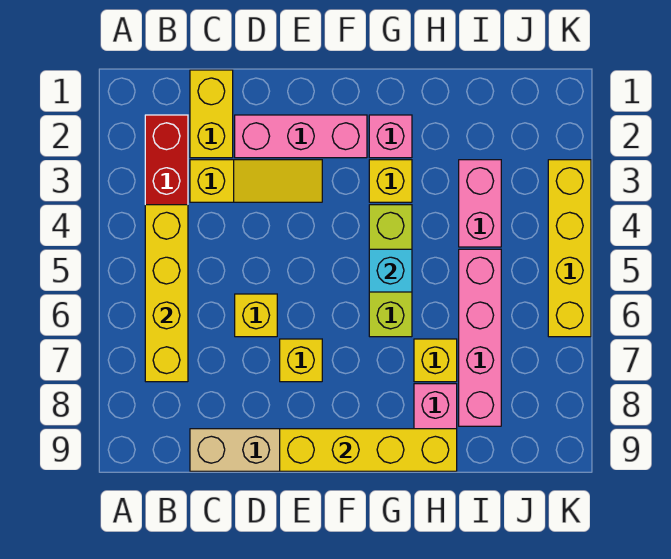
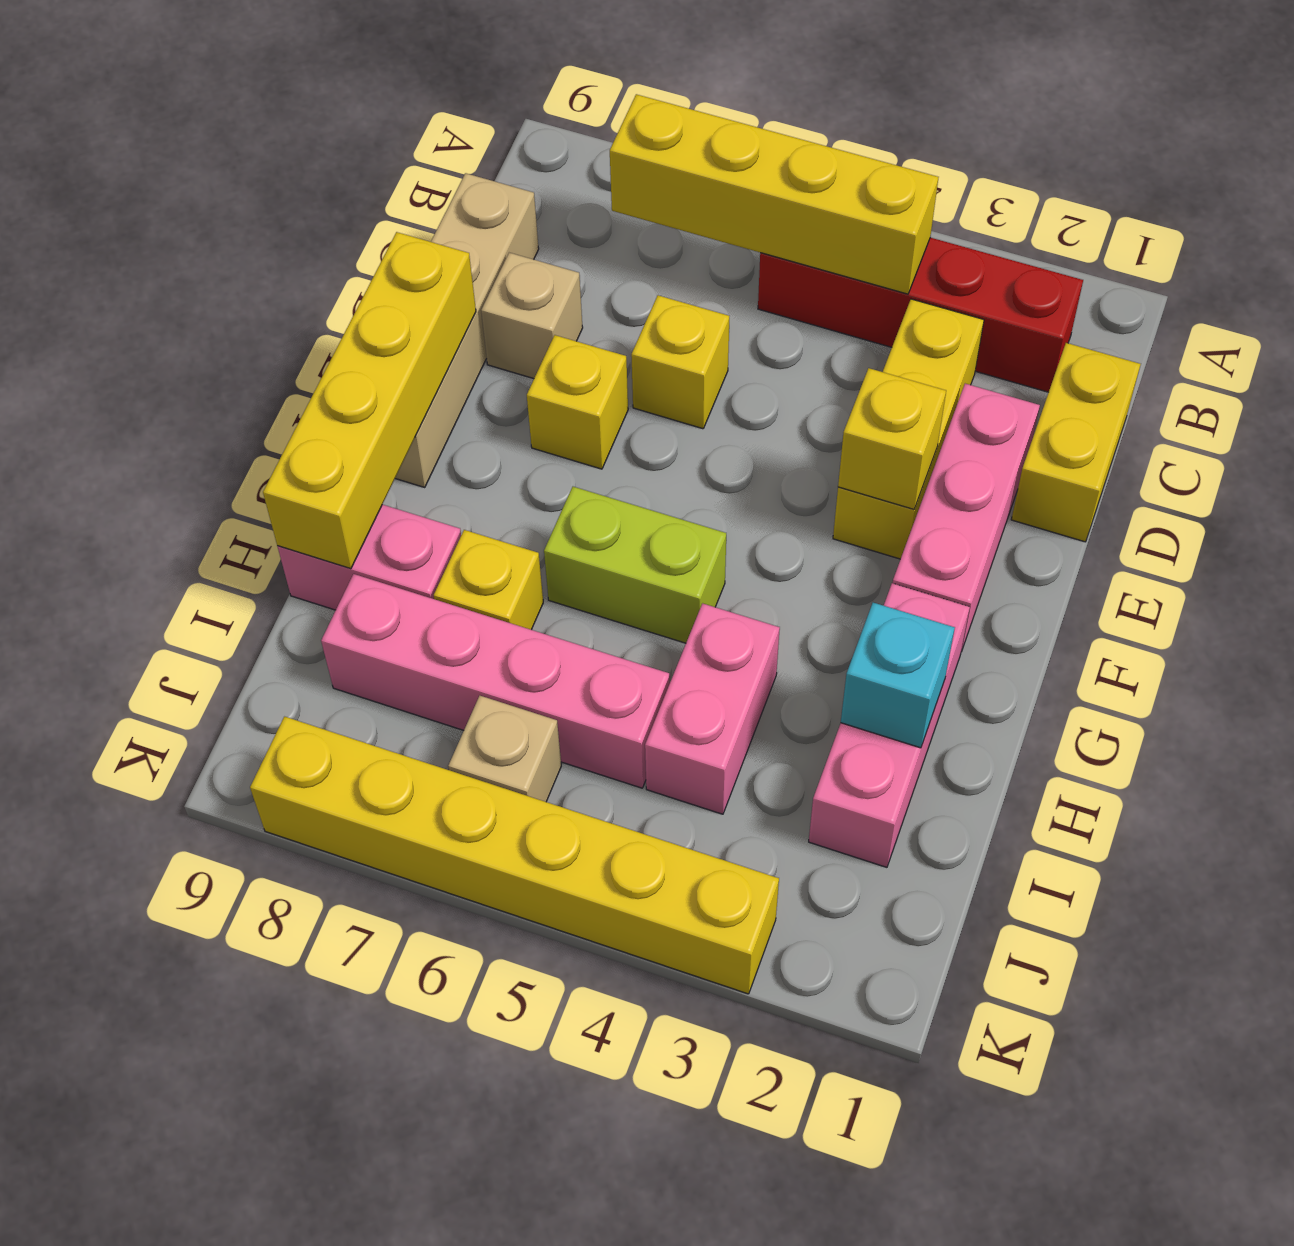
yellow brick C1:C2 level 1 -> yellow brick C1:D1 level 1
yellow slope C3:E3 level 1 top C -> yellow brick C3:E3 level 1
none -> tan brick D8 level 1
pink brick G2 level 1 -> pink brick G2:I2 level 1
yellow brick G3 level 1 -> yellow brick E3 level 2
lime brick G4:G6 level 1 -> lime brick G5:G6 level 1
cyan brick G5 level 2 -> cyan brick H2 level 2
pink brick I3:I4 level 1 -> pink brick H4:I4 level 1
none -> tan brick J6 level 1
yellow brick K3:K6 level 1 -> yellow brick K3:K8 level 1

